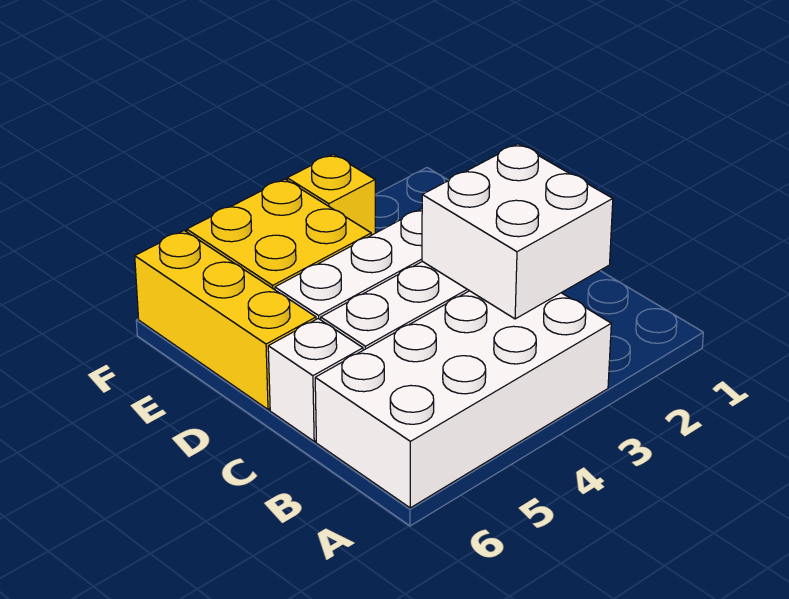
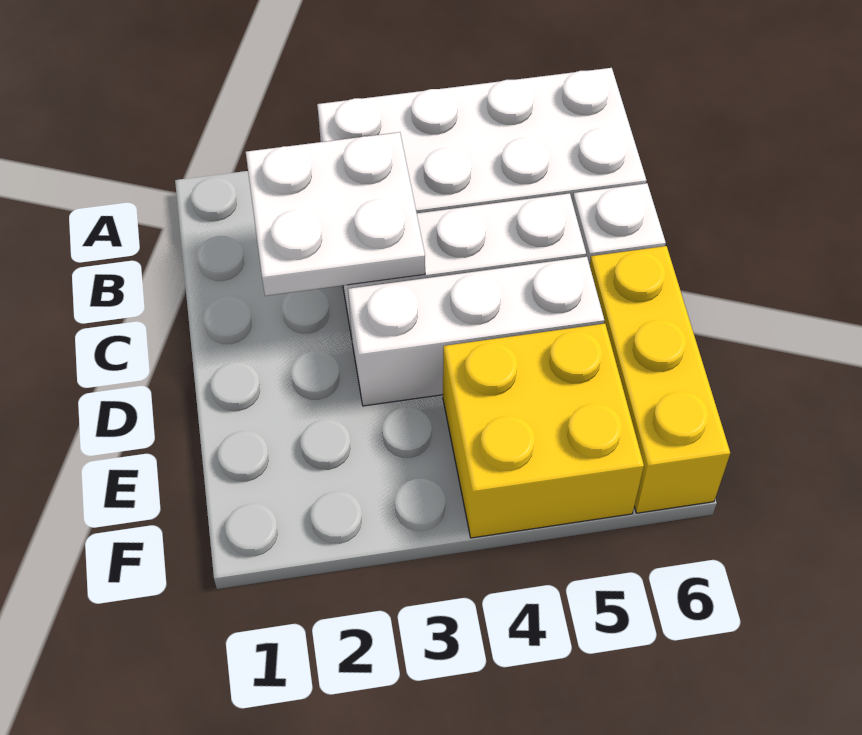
white brick B2:C3 level 2 -> white plate B2:C3 level 2
yellow brick F3 level 1 -> none

